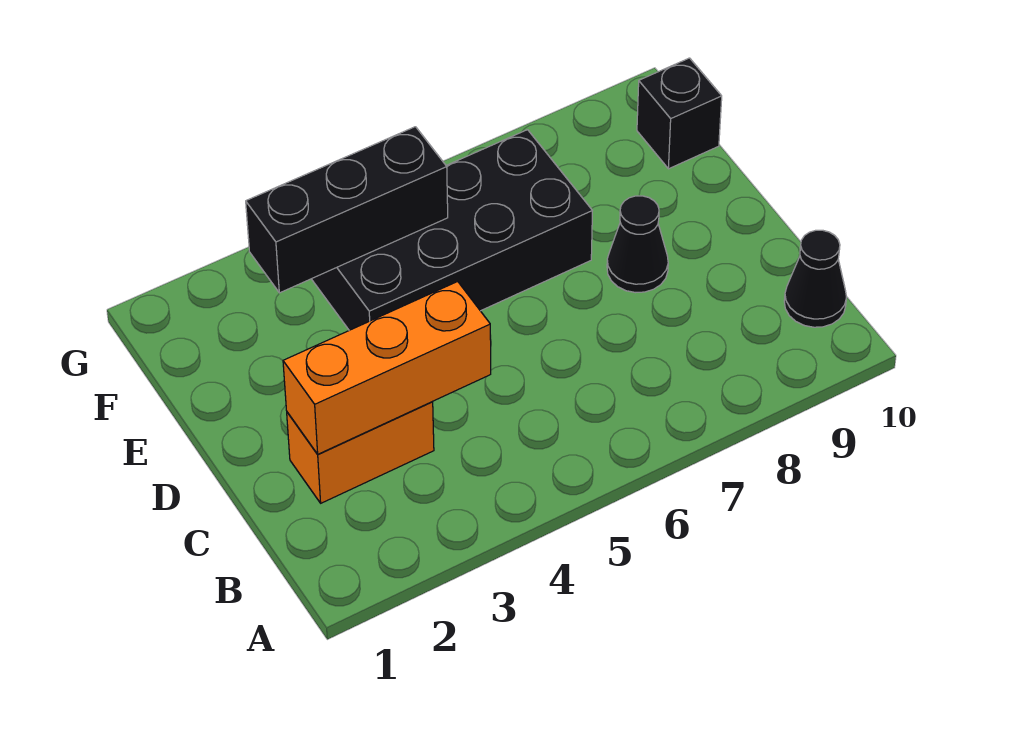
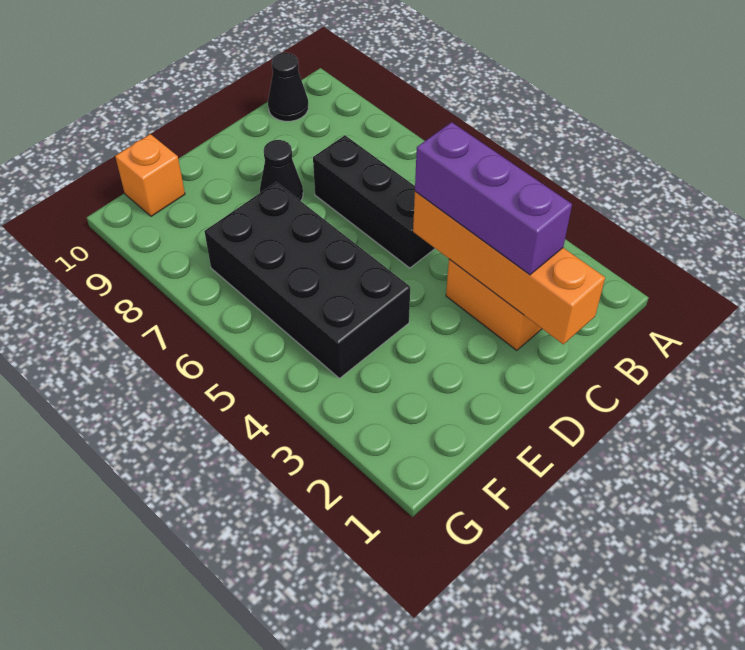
orange brick C2:C4 level 2 -> orange brick C1:C4 level 2
none -> purple brick C2:C4 level 3
black brick F3:F5 level 2 -> black brick C5:C7 level 1
black brick F10 level 1 -> orange brick F10 level 1

